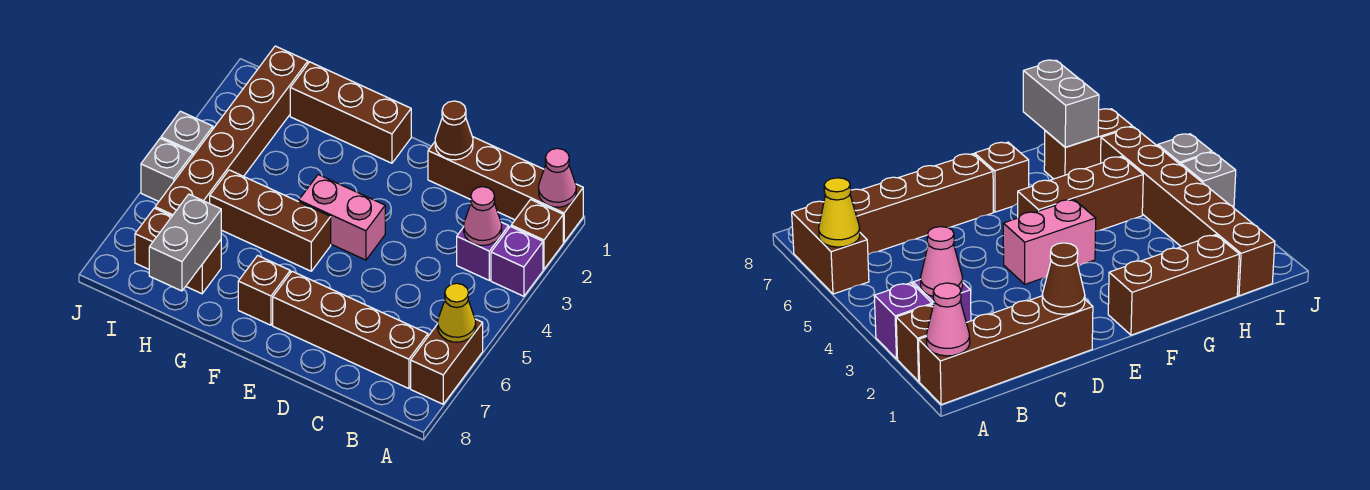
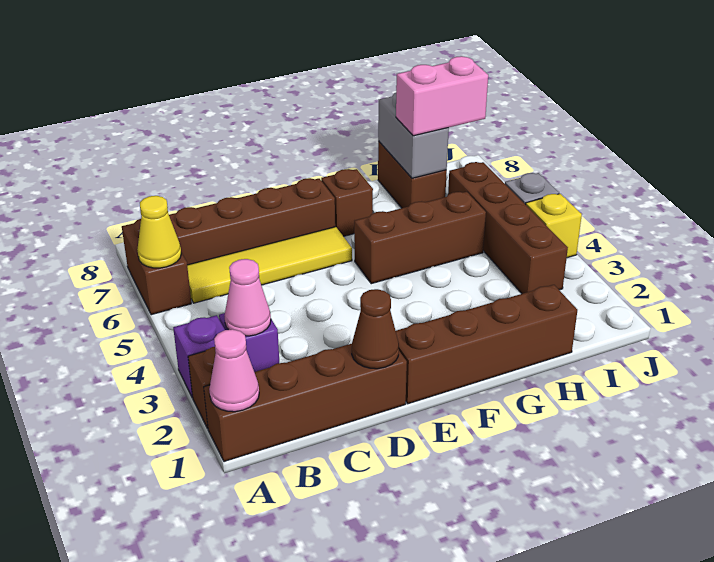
none -> yellow tile B6:E6 level 1
pink brick E4:F4 level 1 -> pink brick H7:I7 level 3
brown brick F1:H1 level 1 -> brown brick E1:H1 level 1
brown brick H7:I7 level 1 -> brown brick H7:H8 level 1
brown brick I1:I6 level 1 -> brown brick I3:I6 level 1
grey brick J4 level 1 -> yellow brick J4 level 1

